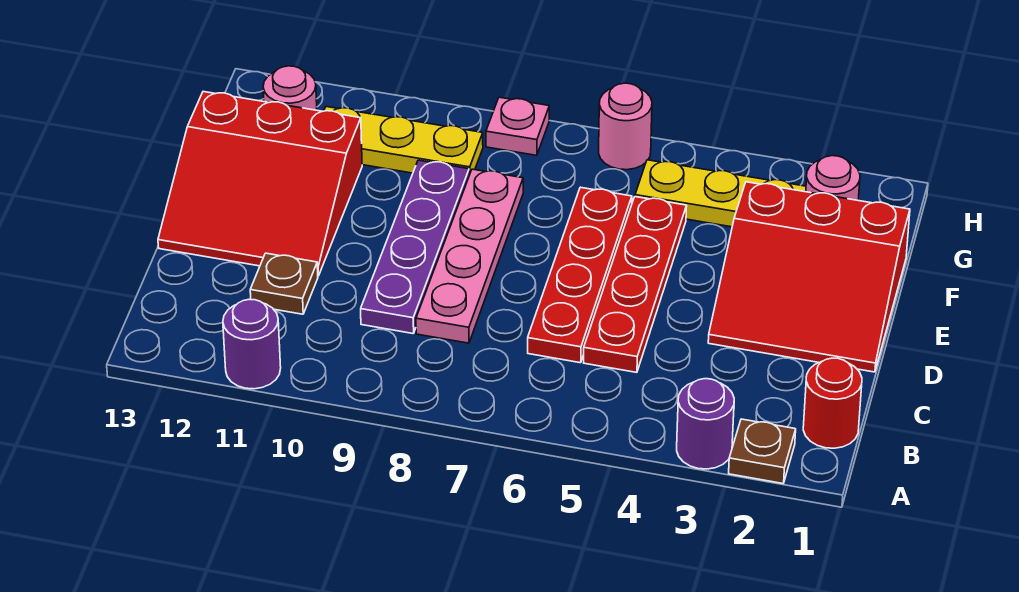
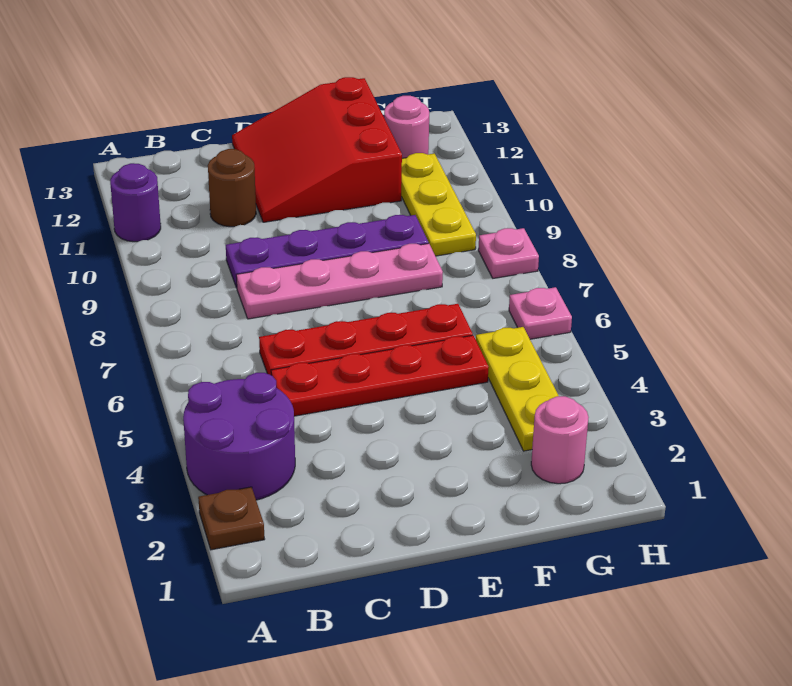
purple round brick A3 level 1 -> purple round brick A3:B4 level 1
red round brick B1 level 1 -> none
brown plate C11 level 1 -> brown round brick C11 level 1
red slope D1:F3 level 1 top F -> none
pink round brick H6 level 1 -> pink plate H6 level 1

